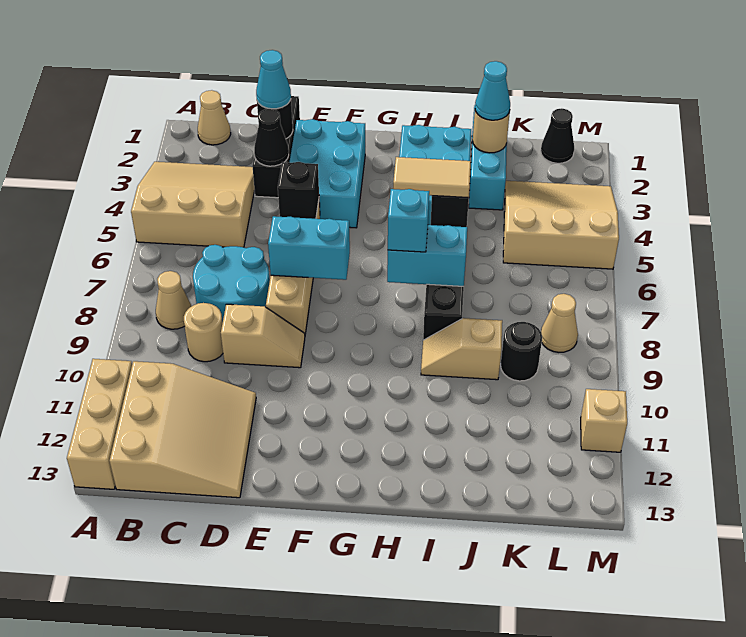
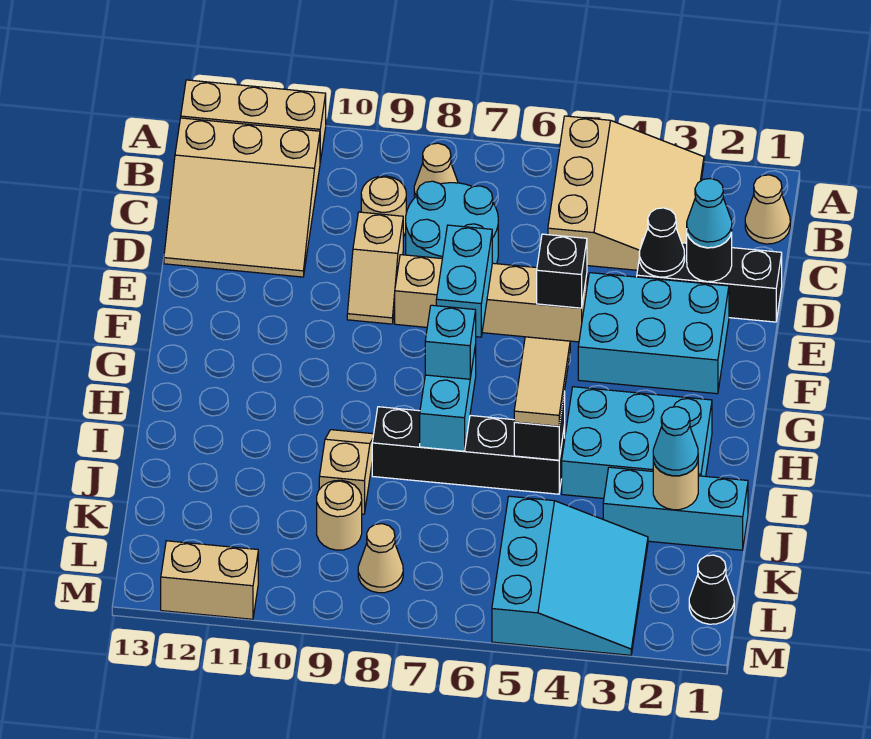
tan slope K3:M5 level 1 top 5 -> cyan slope K3:M5 level 1 top 5
black round brick K9 level 1 -> tan round brick K9 level 1
tan brick M11 level 1 -> tan brick M11:M12 level 1

